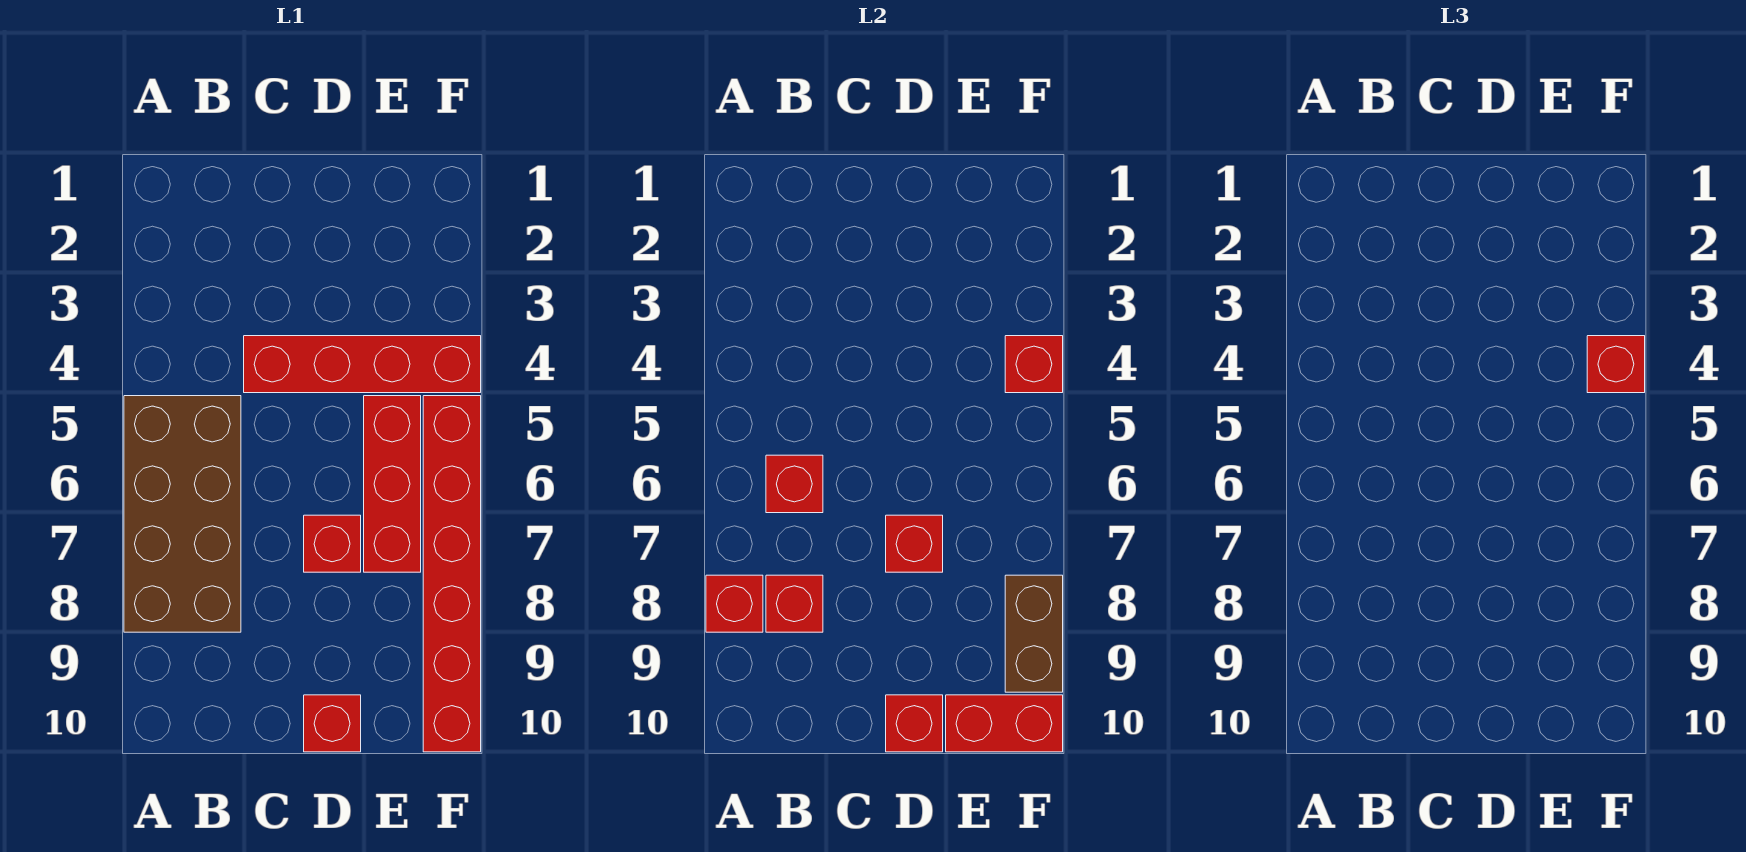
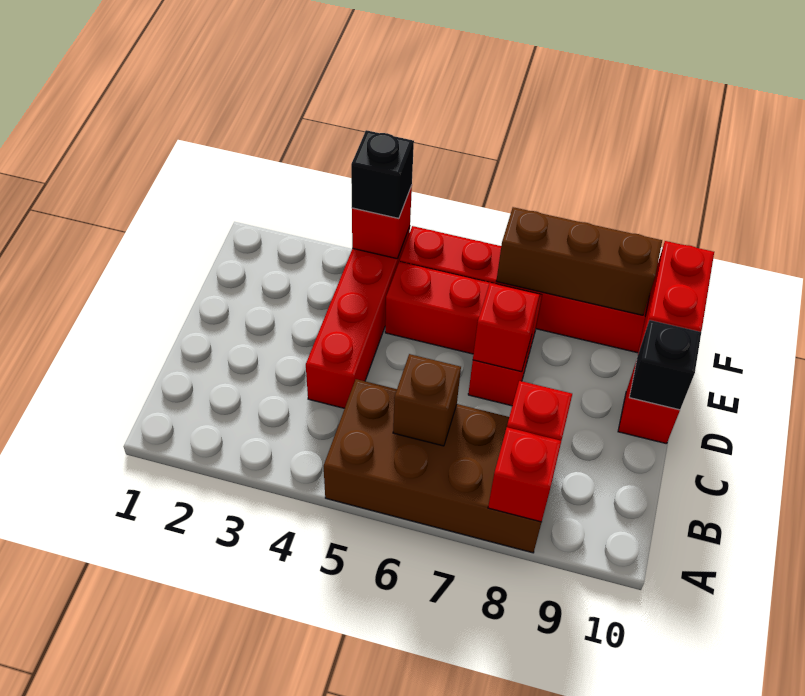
red brick B6 level 2 -> brown brick B6 level 2
red brick D10 level 2 -> black brick D10 level 2
red brick F4 level 3 -> black brick F4 level 3
brown brick F8:F9 level 2 -> brown brick F7:F9 level 2

